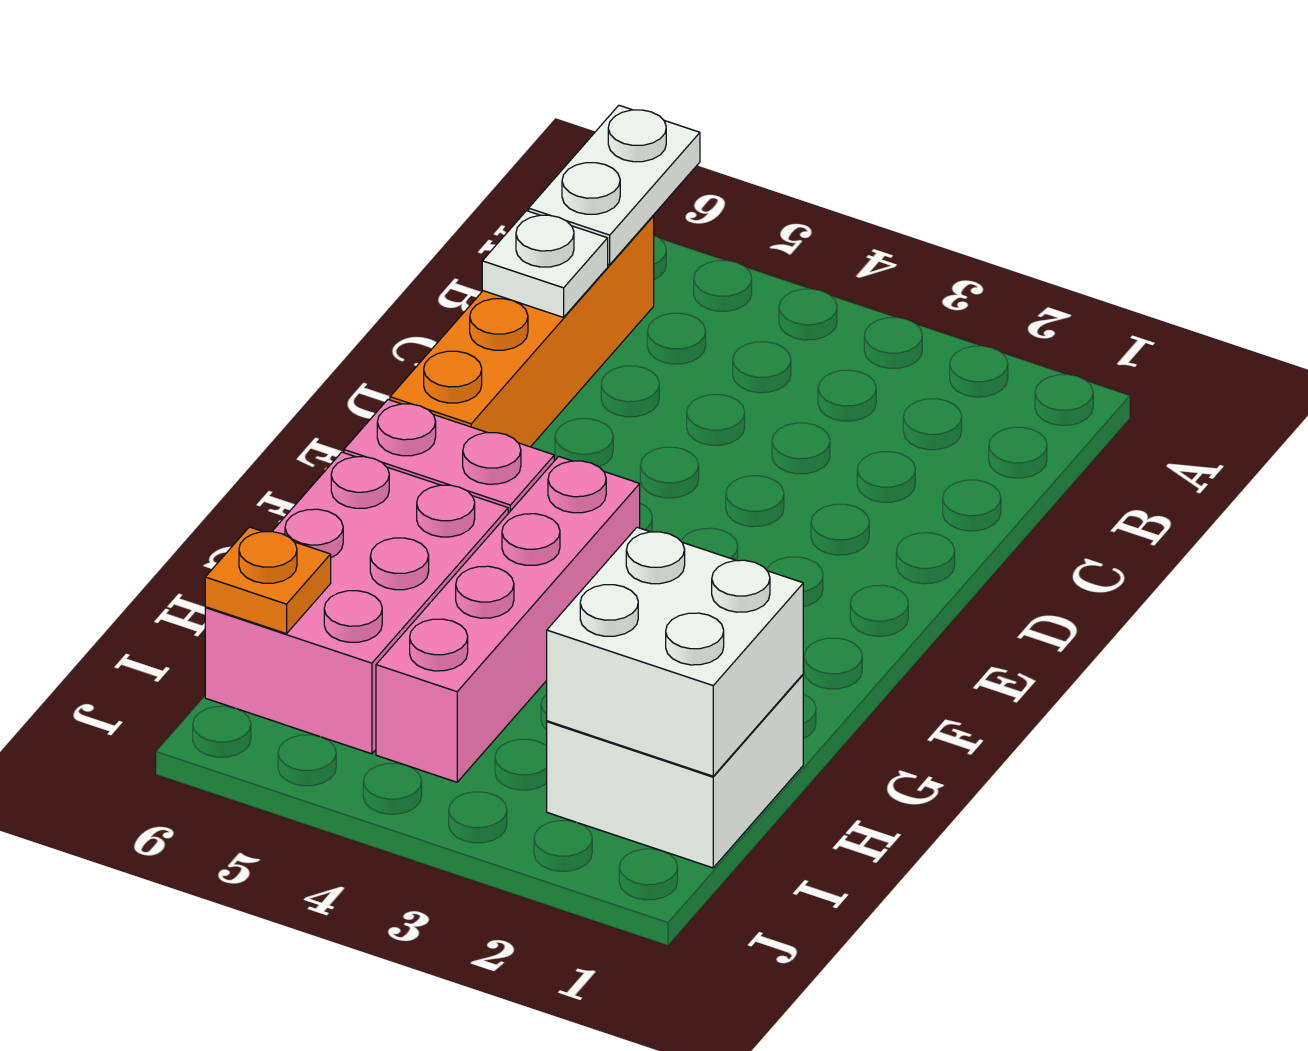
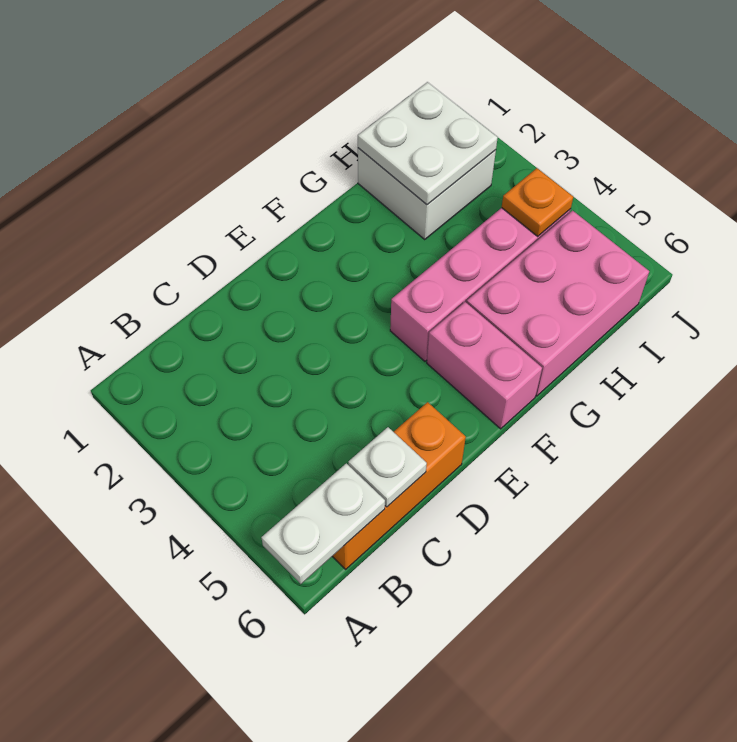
orange brick B6:E6 level 1 -> orange brick B6:D6 level 1
white brick H1:I2 level 2 -> white plate H1:I2 level 2
orange plate I6 level 2 -> orange plate I4 level 2

